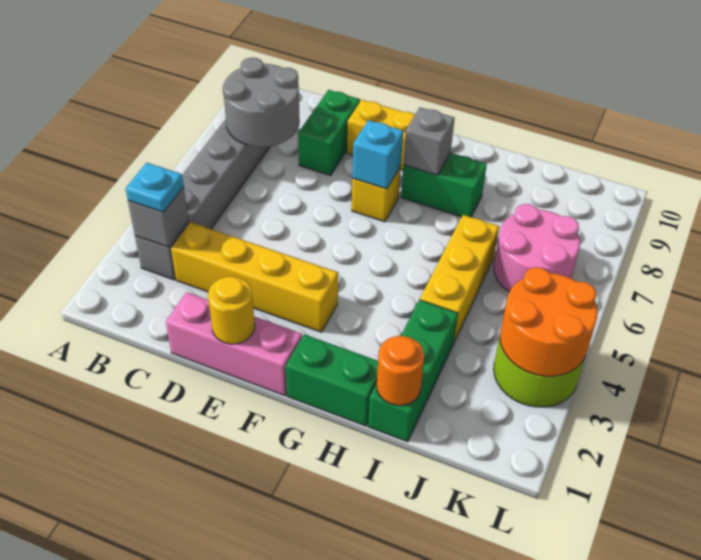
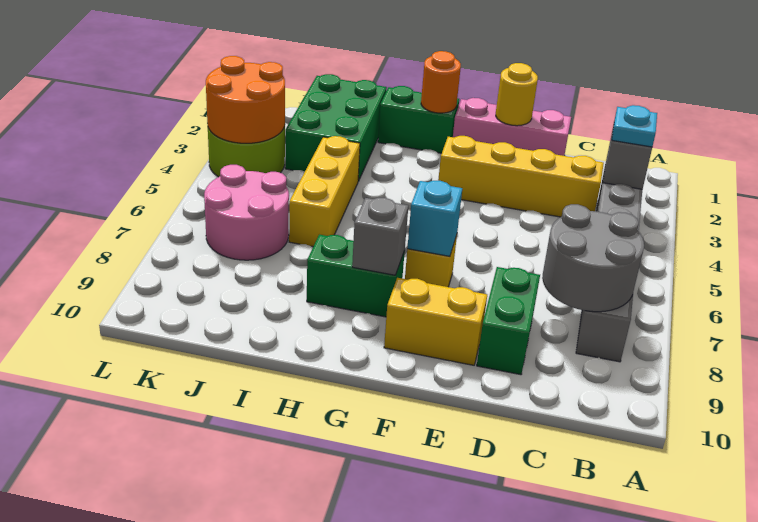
green brick I1:I3 level 1 -> green brick I1:J3 level 1
orange round brick I1 level 2 -> orange round brick G1 level 2

